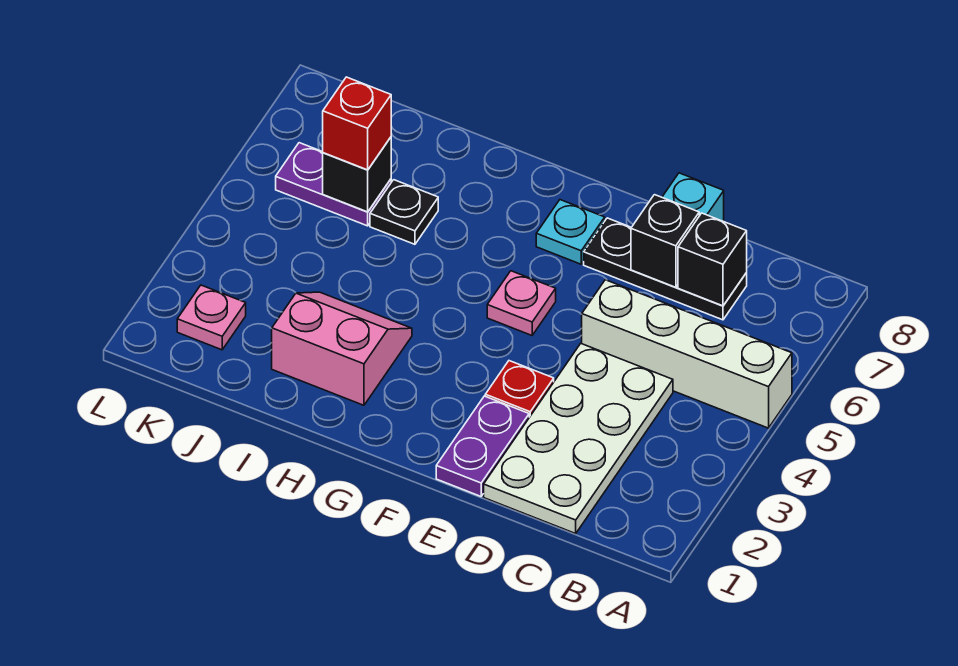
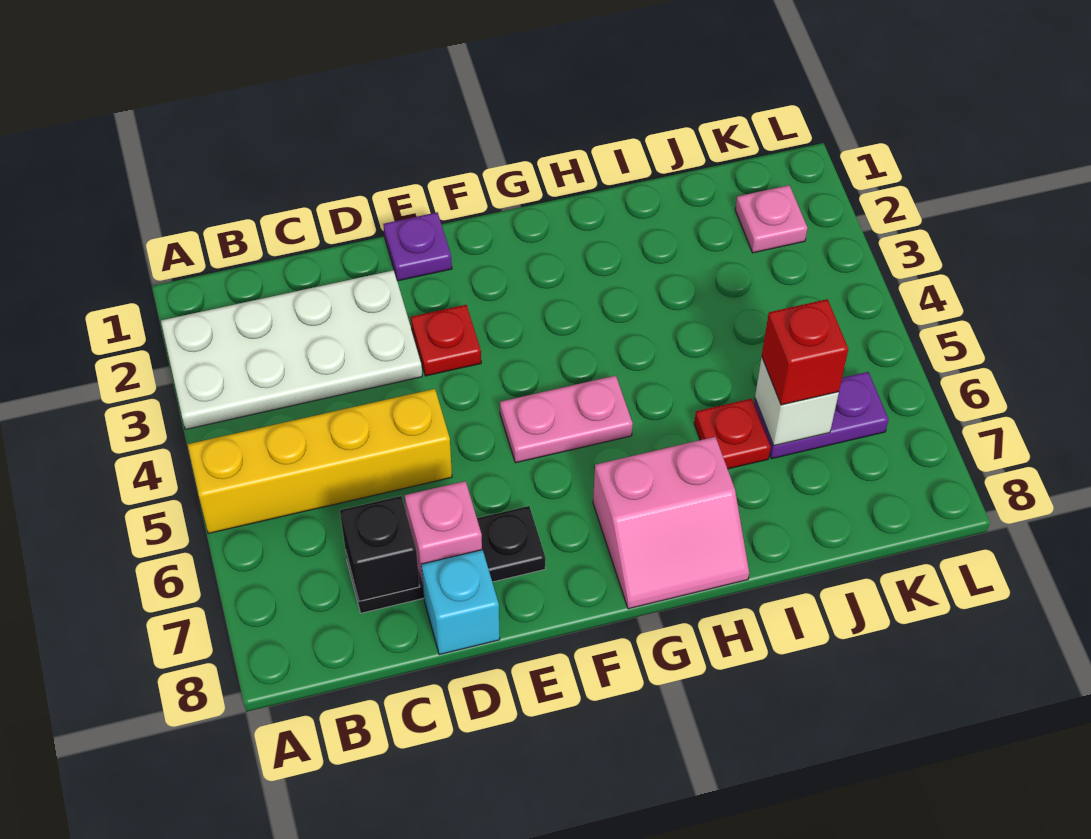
white brick A5:D5 level 1 -> yellow brick A5:D5 level 1
white plate C1:D4 level 1 -> white plate A2:D3 level 1
black brick D7 level 2 -> pink brick D7 level 2
purple plate E1:E2 level 1 -> purple plate E1 level 1
pink plate F5 level 1 -> pink plate F5:G5 level 1
cyan plate F7 level 1 -> none
pink slope H2:I3 level 1 top 2 -> pink slope G7:H8 level 1 top 7
black plate I6 level 1 -> red plate I6 level 1
black brick J6 level 2 -> white brick J6 level 2

